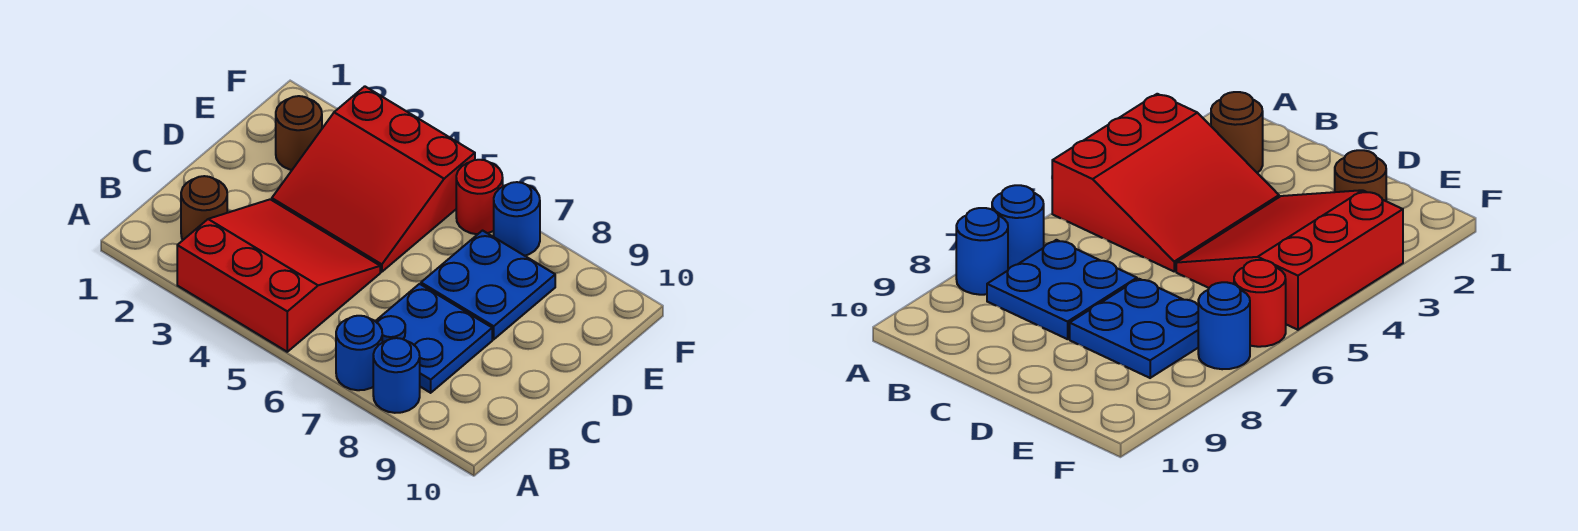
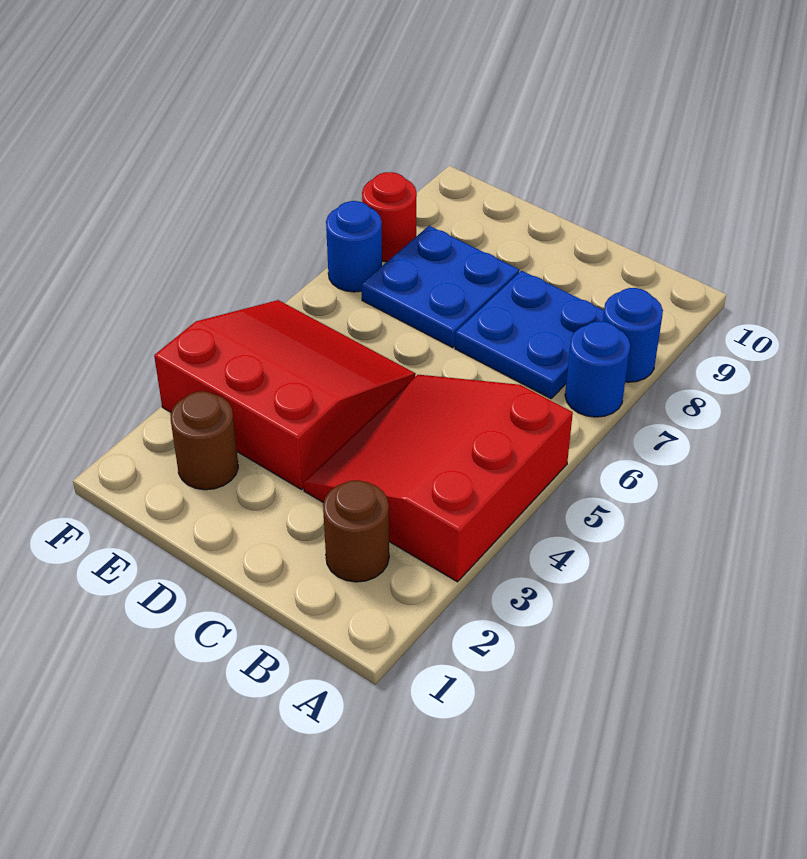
red slope D3:F5 level 1 top F -> red slope D3:F5 level 1 top 3
red round brick F6 level 1 -> red round brick F8 level 1

